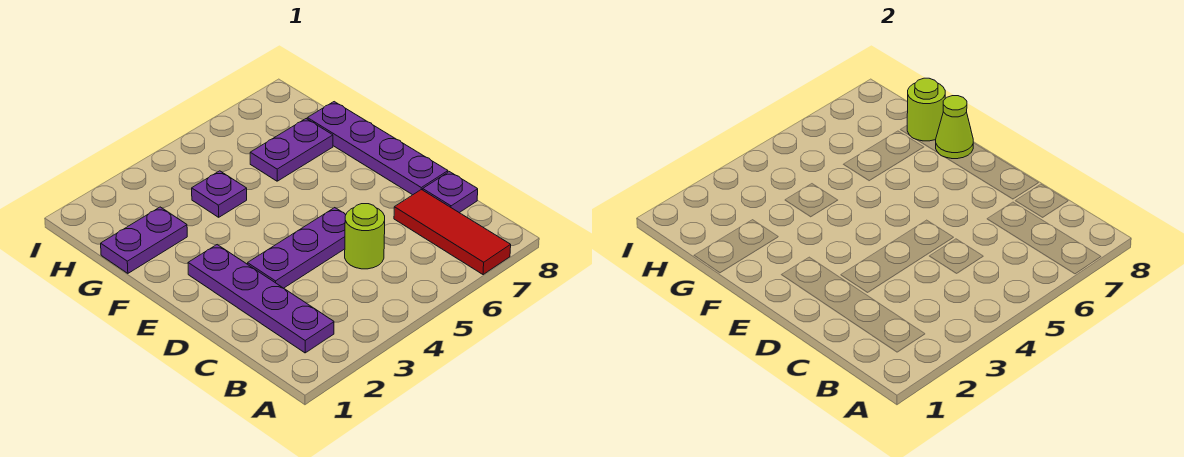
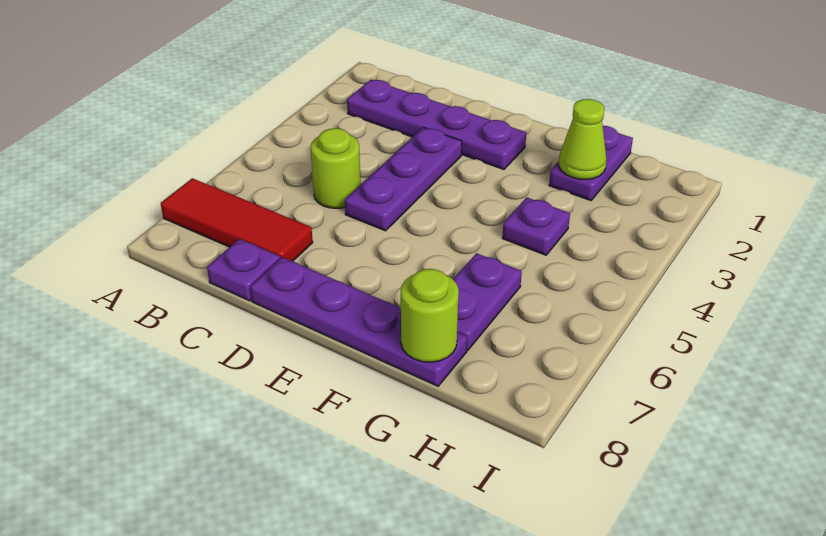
lime cone F8 level 2 -> lime cone G2 level 2

